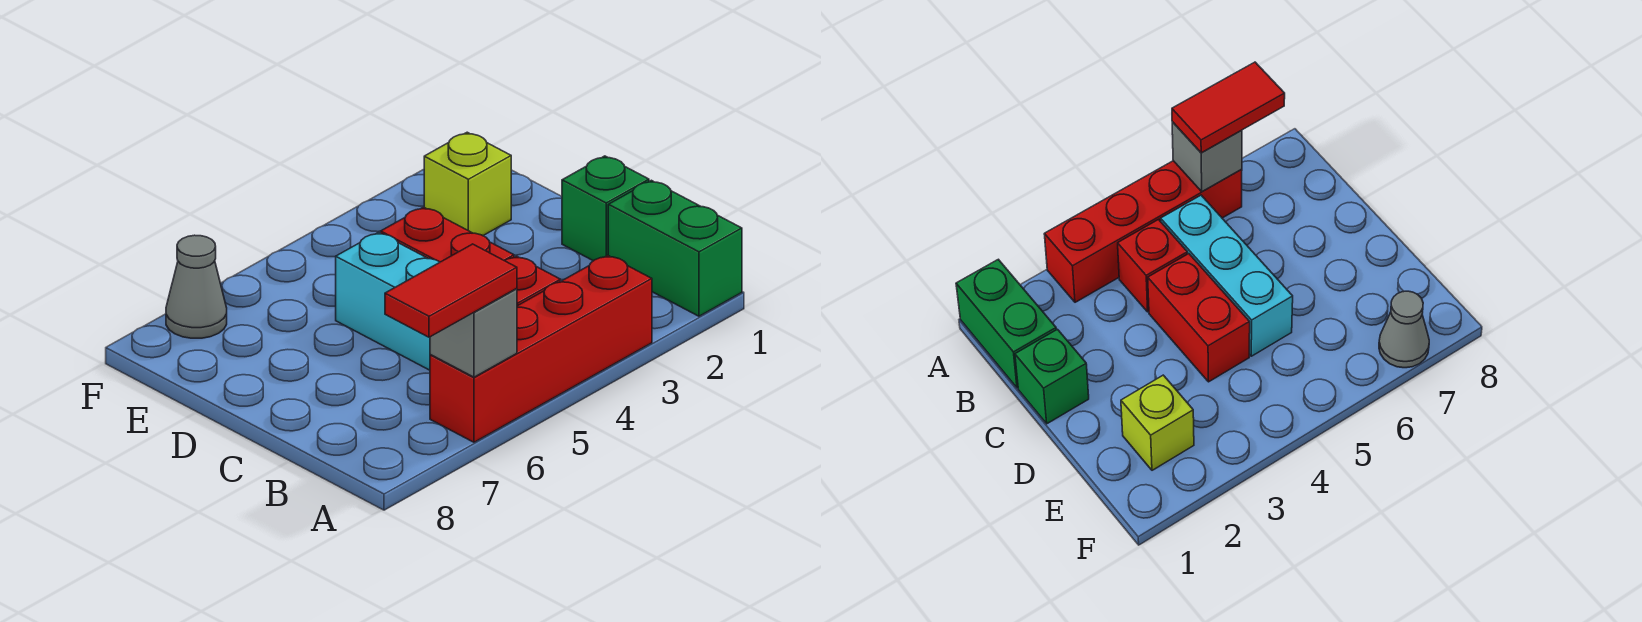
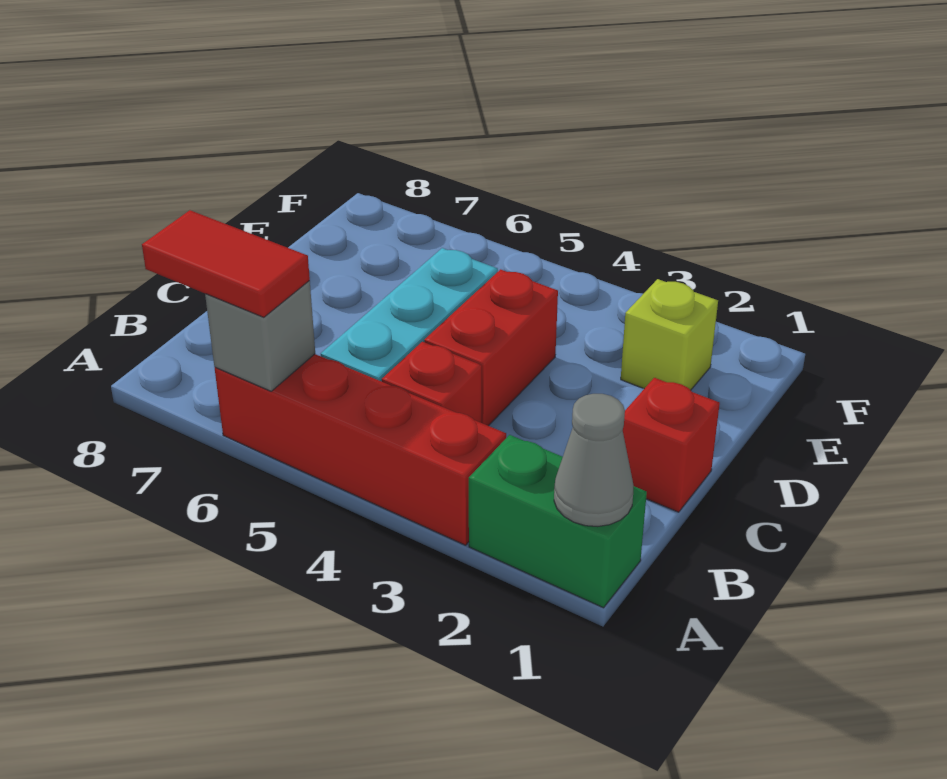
green brick A1:B1 level 1 -> green brick A1:A2 level 1
green brick C1 level 1 -> red brick C1 level 1
grey cone F7 level 1 -> grey cone A1 level 2

